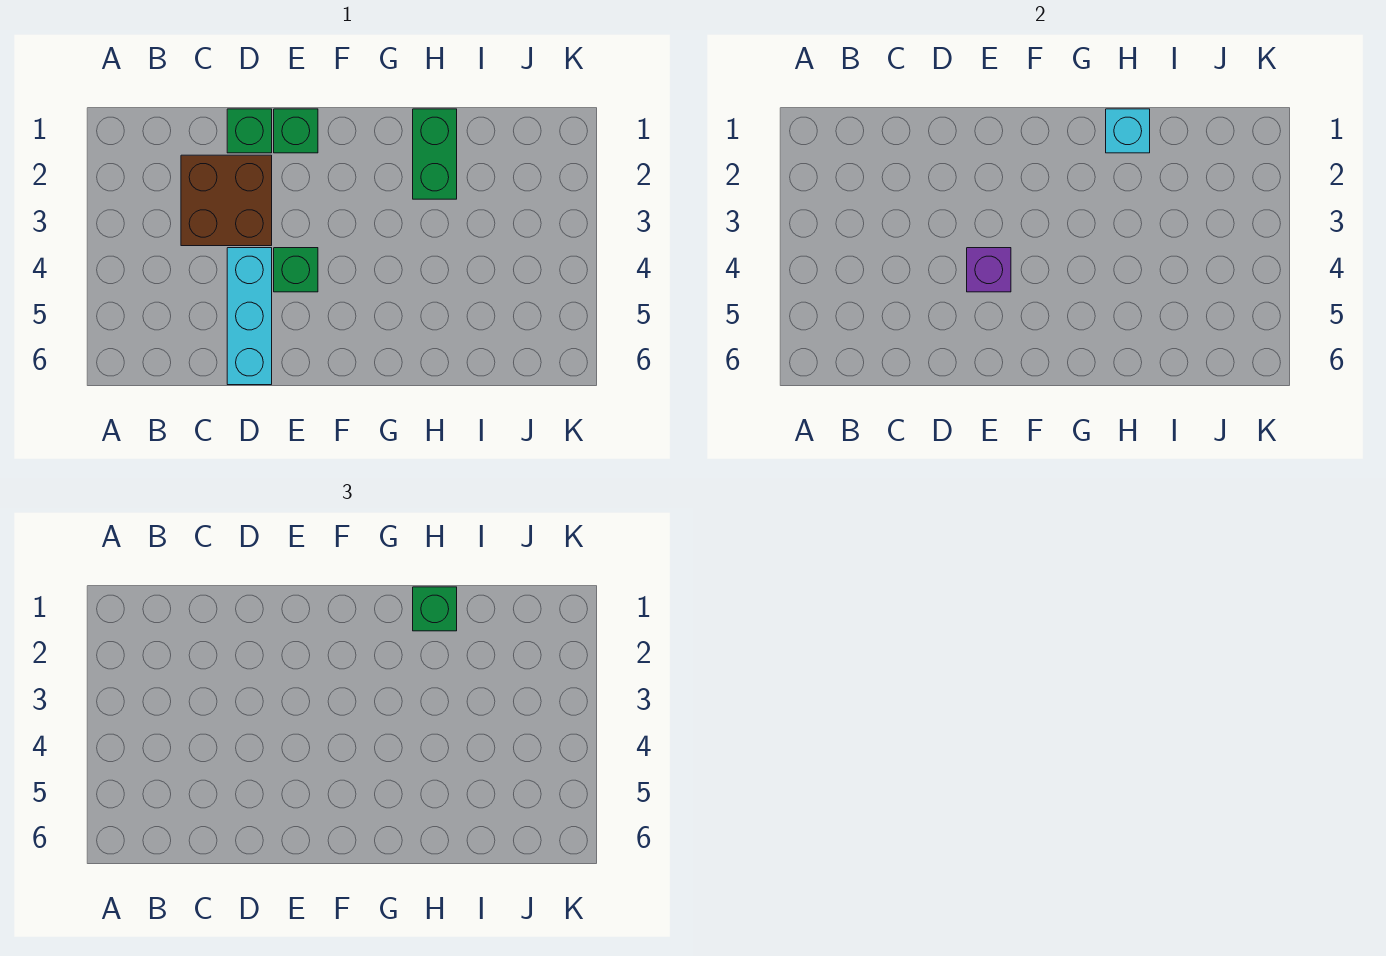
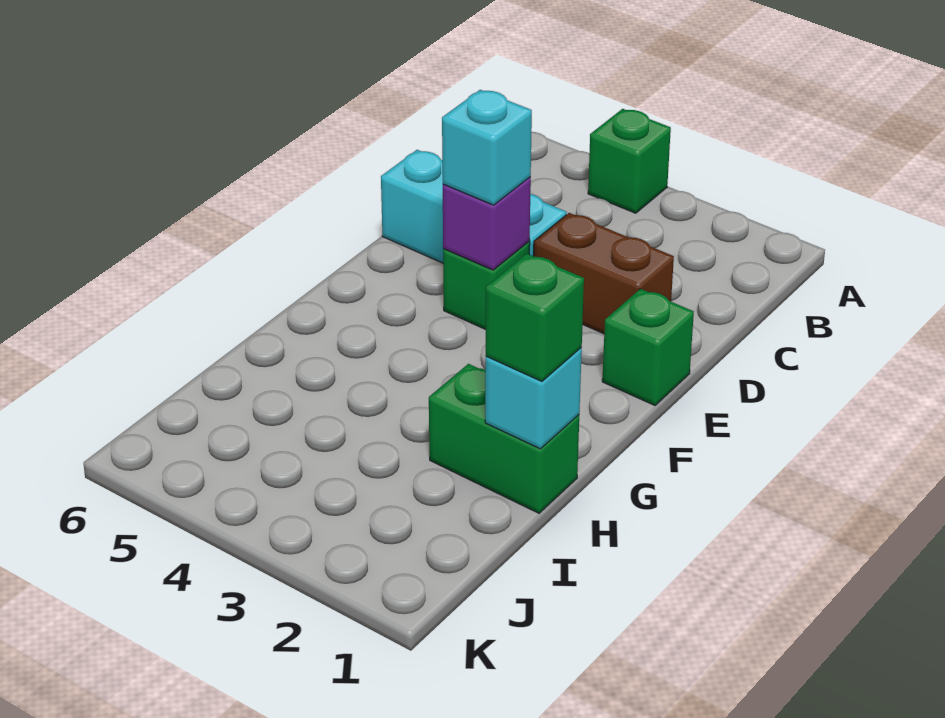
brown brick C2:D3 level 1 -> brown brick D2:D3 level 1
green brick D1 level 1 -> green brick A4 level 1
none -> cyan brick E4 level 3

